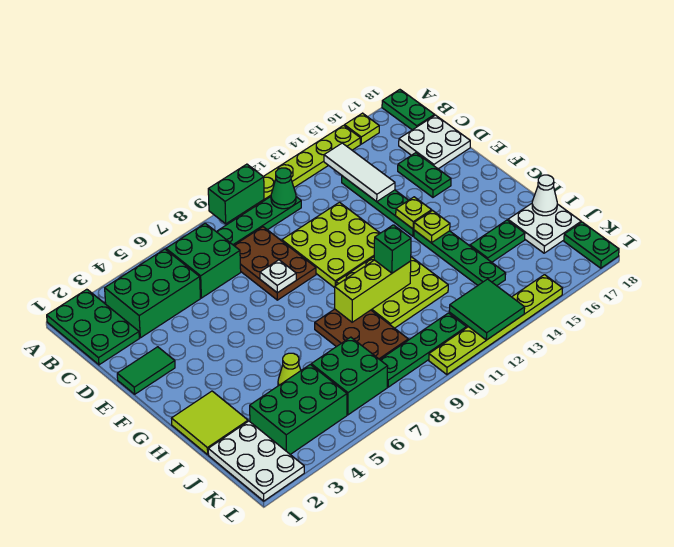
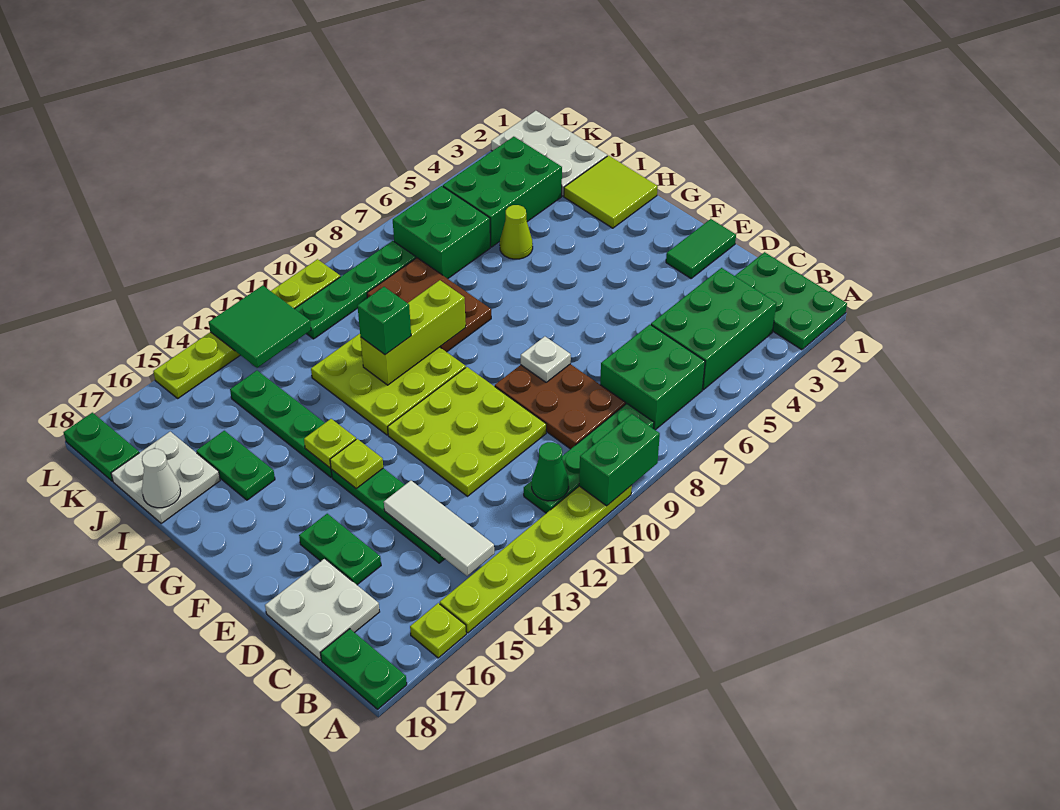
green plate I15:I16 level 1 -> green plate H16:I16 level 1

